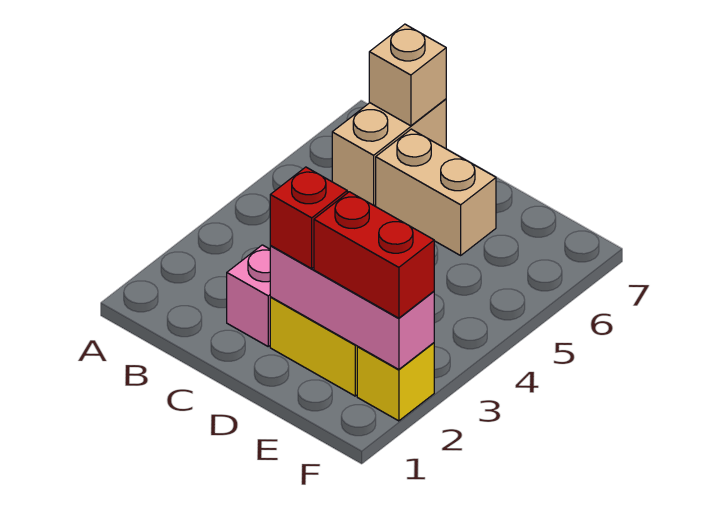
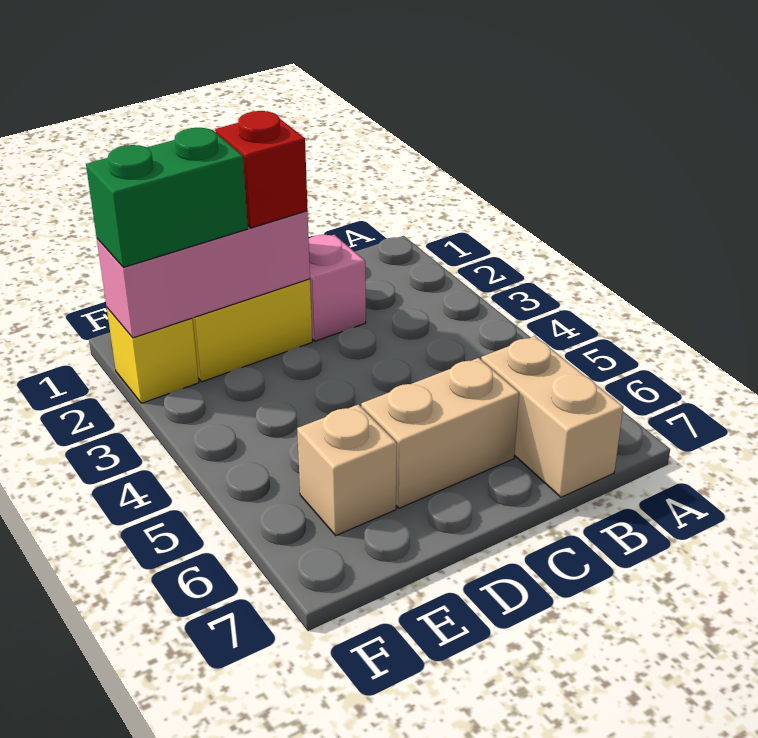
tan brick B7 level 2 -> tan brick E6 level 1
red brick E2:F2 level 3 -> green brick E2:F2 level 3

